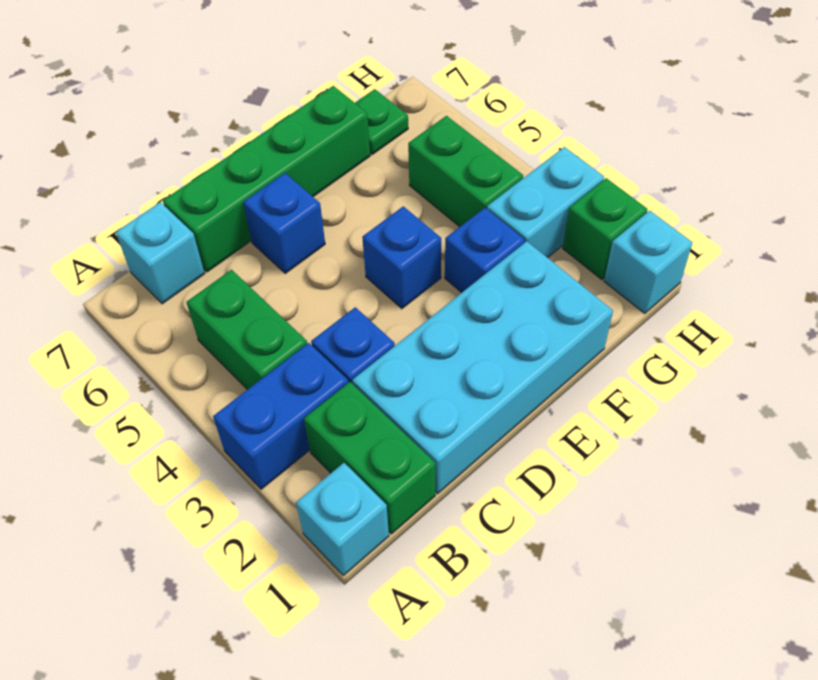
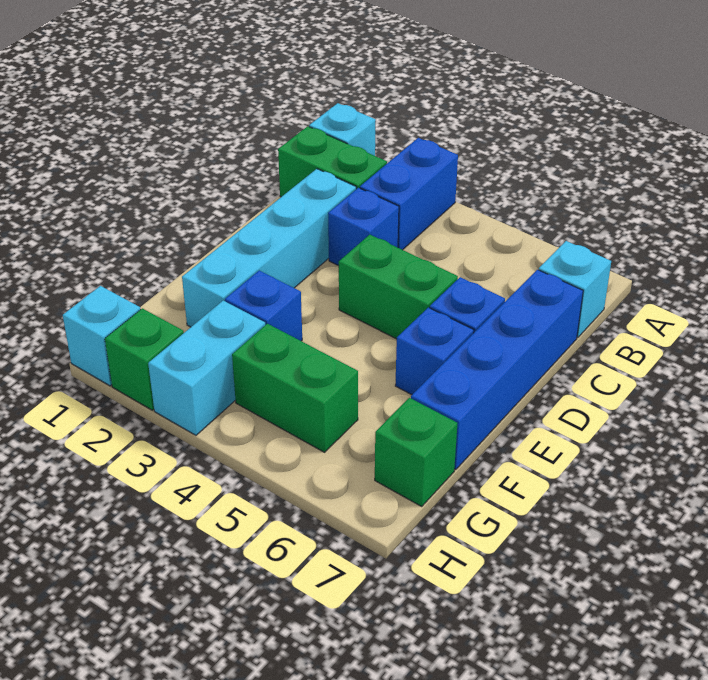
green brick B4:B5 level 1 -> green brick D4:D5 level 1
cyan brick C1:F2 level 1 -> cyan brick C2:F2 level 1
green brick C7:F7 level 1 -> blue brick C7:F7 level 1
blue brick E4 level 1 -> blue brick E6 level 1
green plate G7 level 1 -> green brick G7 level 1

